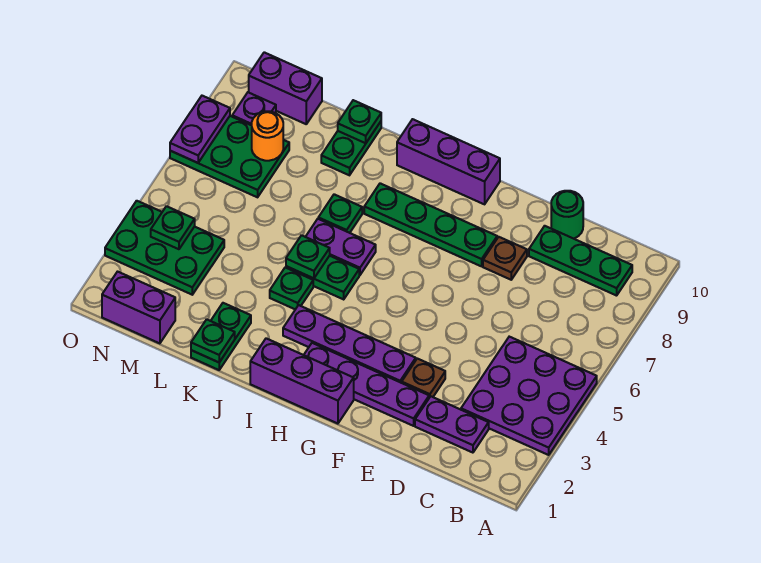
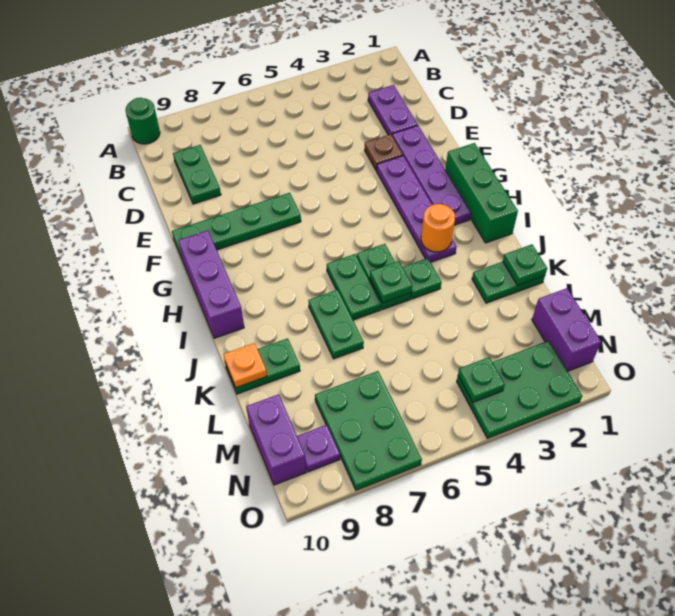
purple plate A3:C5 level 1 -> none
green plate B9:D9 level 1 -> green plate C9:D9 level 1
green round brick D10 level 1 -> green round brick A10 level 1
brown plate E8 level 1 -> none
green plate F8:I8 level 1 -> green plate F7:F10 level 1
purple brick G1:I1 level 1 -> green brick G1:I1 level 1
purple plate I6:J6 level 1 -> green plate I6:J6 level 1
green plate J7 level 1 -> green plate J7:K7 level 1
green plate K10 level 2 -> orange plate K10 level 2
green plate M3:O4 level 1 -> green plate N2:O4 level 1
orange round brick M8 level 2 -> orange round brick I3 level 2
purple plate O7:O8 level 2 -> none

